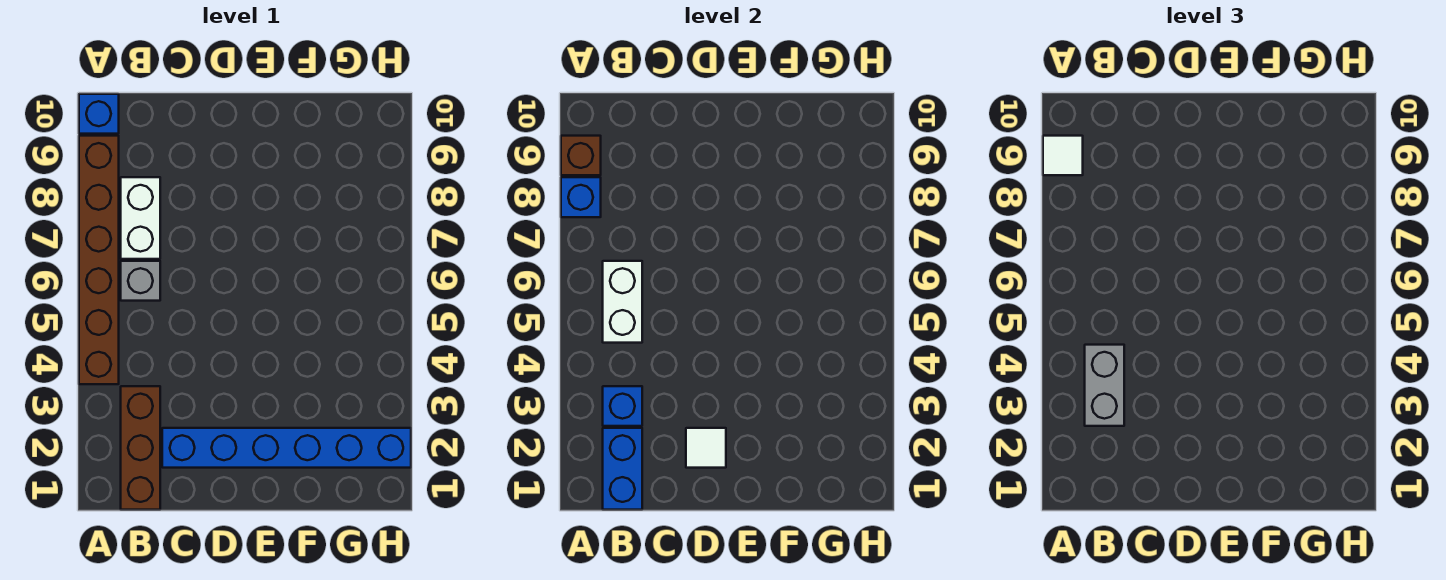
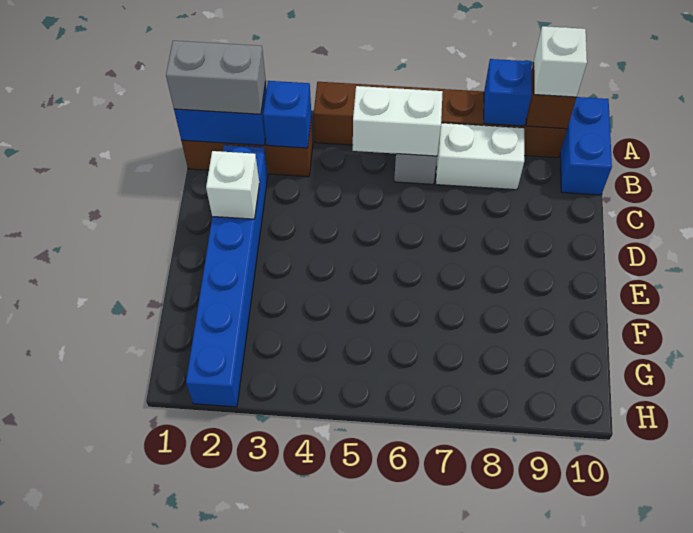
white tile A9 level 3 -> white brick A9 level 3
blue brick A10 level 1 -> blue brick A10:B10 level 1
grey brick B3:B4 level 3 -> grey brick B1:B2 level 3
white tile D2 level 2 -> white brick D2 level 2

